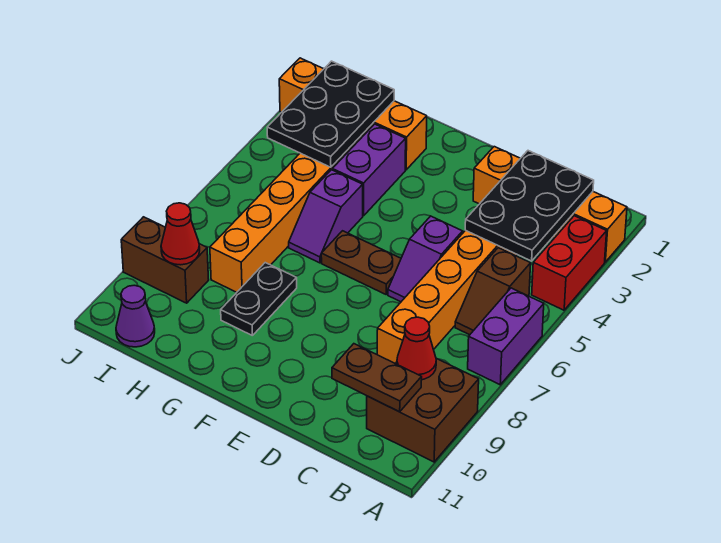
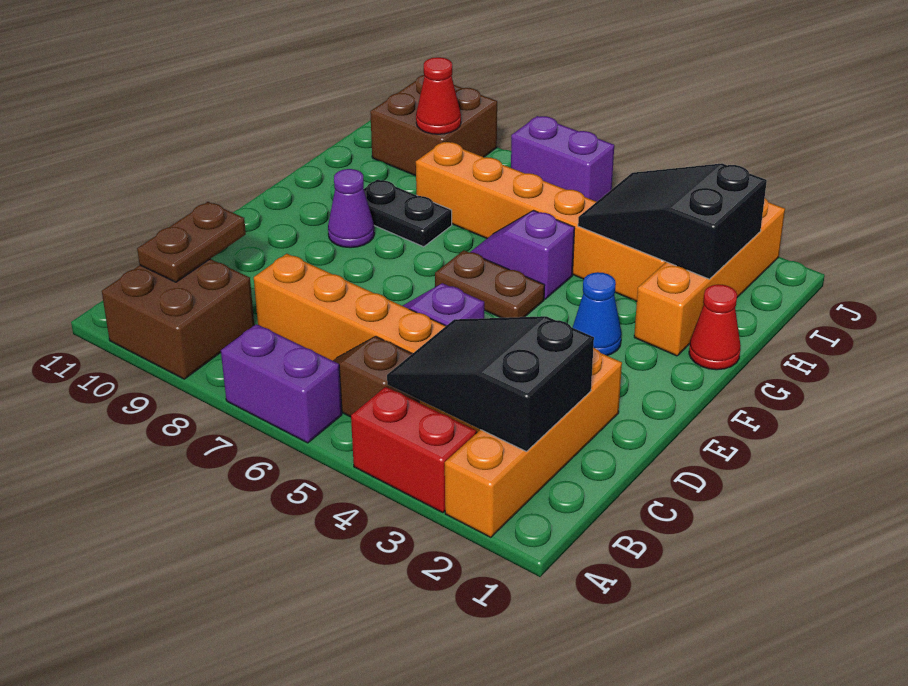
black plate B2:C4 level 2 -> black slope B2:C4 level 2 top 2
red cone B9 level 2 -> red cone G1 level 1
brown plate E6:F6 level 1 -> brown plate F5:F6 level 1
none -> blue cone F3 level 1
purple brick G3:G4 level 1 -> purple brick J6:J7 level 1
black plate H2:I4 level 2 -> black slope H2:I4 level 2 top 2
brown brick I9:J9 level 1 -> brown brick I9:J10 level 1
purple cone I11 level 1 -> purple cone F9 level 1

